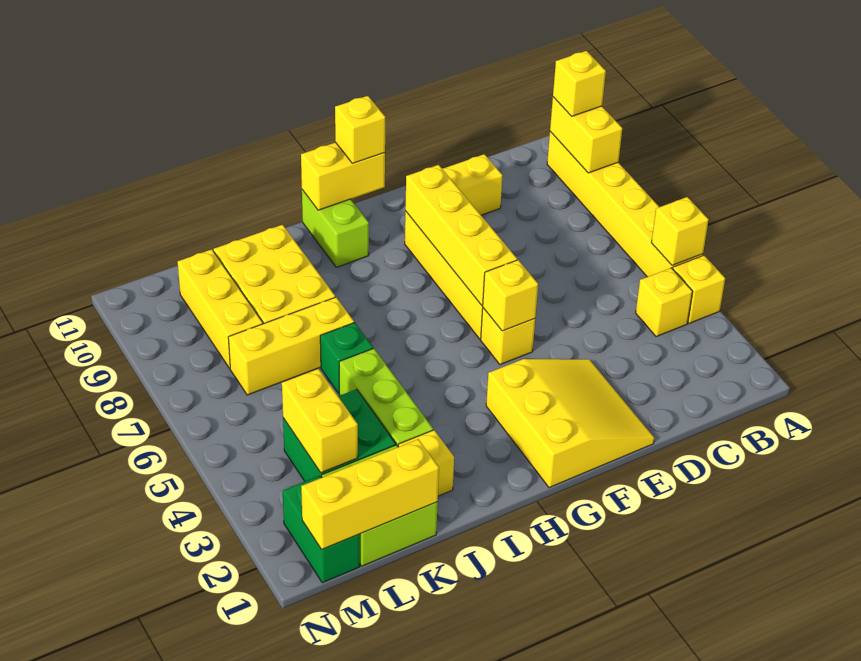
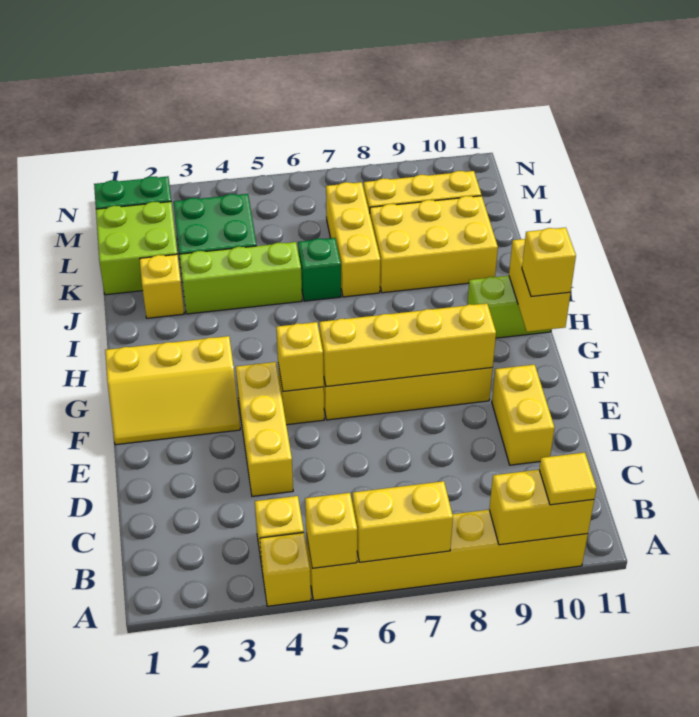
yellow brick A10 level 3 -> yellow tile A10 level 3
yellow slope E1:G3 level 1 top G -> yellow slope F1:G3 level 1 top G
yellow brick K1:M1 level 2 -> yellow brick D4:F4 level 1
yellow brick L3:L4 level 2 -> yellow brick A6:A7 level 2

